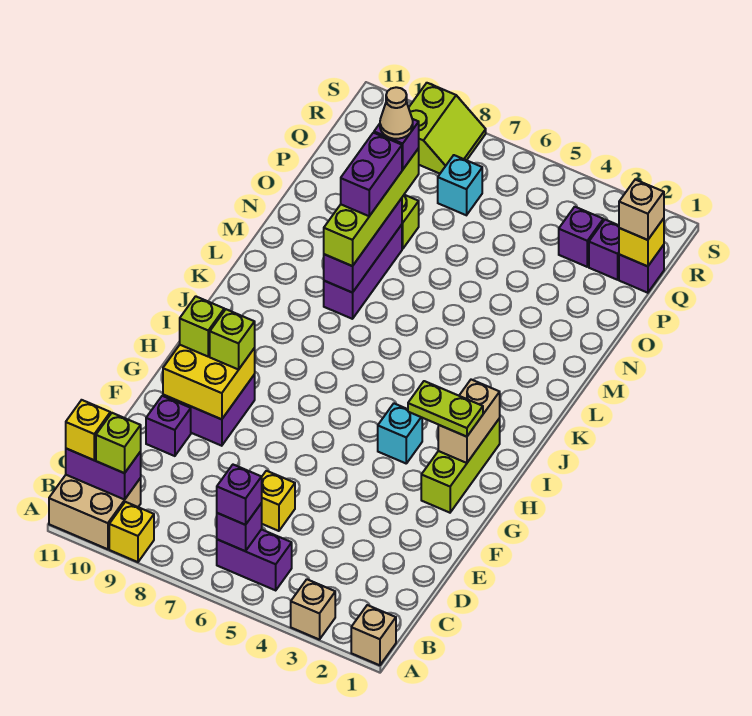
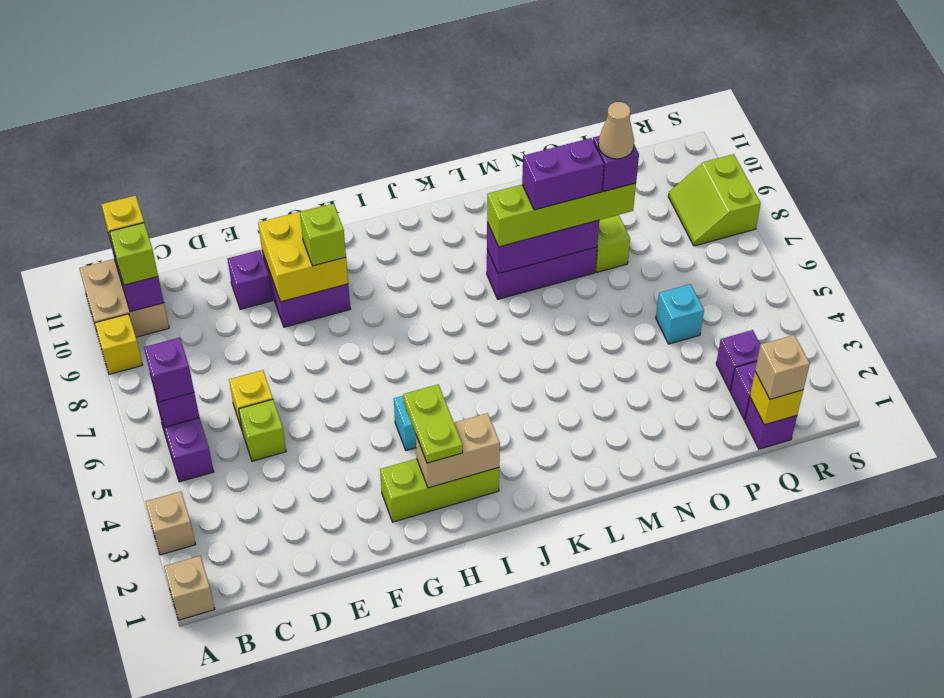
lime brick G10 level 3 -> lime brick D5 level 1
cyan brick Q7 level 1 -> cyan brick P5 level 1
lime slope R8:S9 level 1 top 9 -> lime slope R8:S9 level 1 top S

